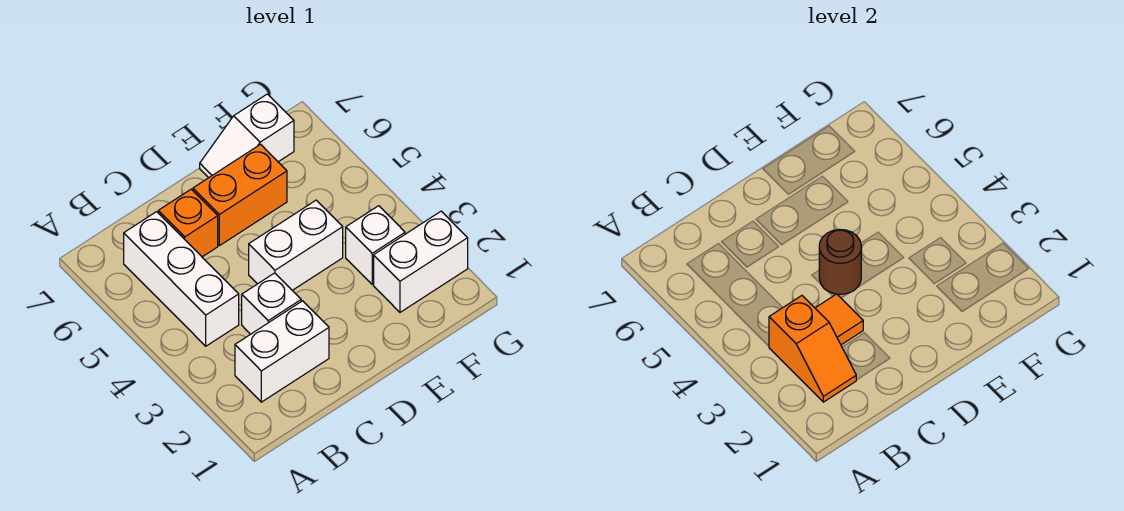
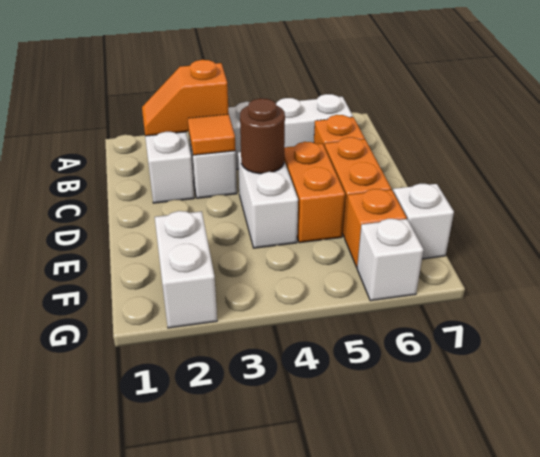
none -> orange brick D5:E5 level 1
white brick F3 level 1 -> white brick G6 level 1
none -> orange brick F6 level 1

